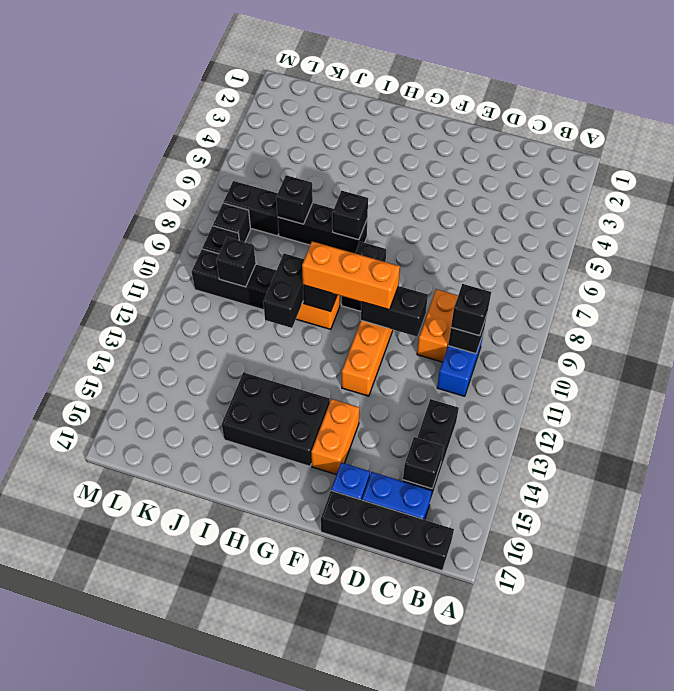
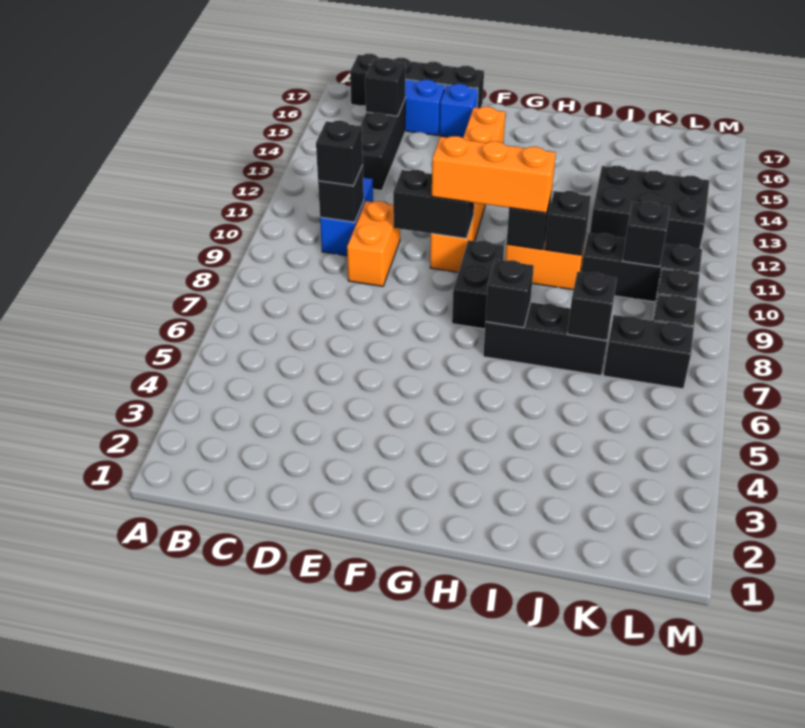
black brick G14:I15 level 1 -> black brick J12:L13 level 1
black brick I10:I11 level 2 -> black brick I10 level 2

